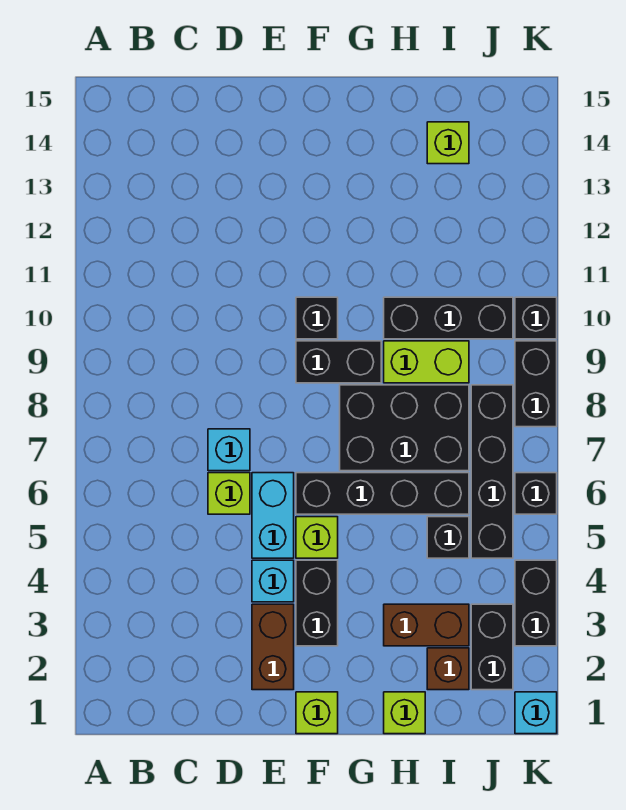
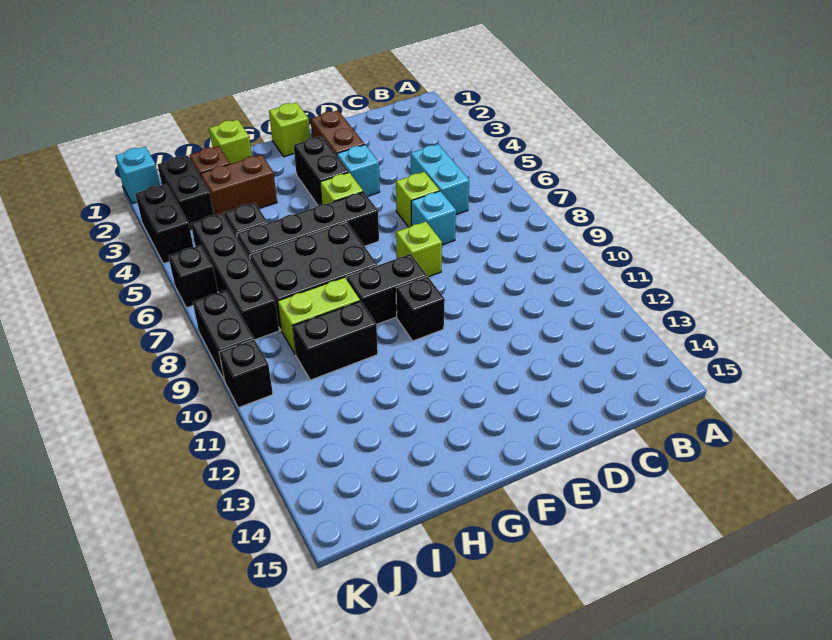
cyan brick E5:E6 level 1 -> cyan brick C5:C6 level 1
black brick H10:J10 level 1 -> black brick H10:I10 level 1
lime brick I14 level 1 -> lime brick E8 level 1

